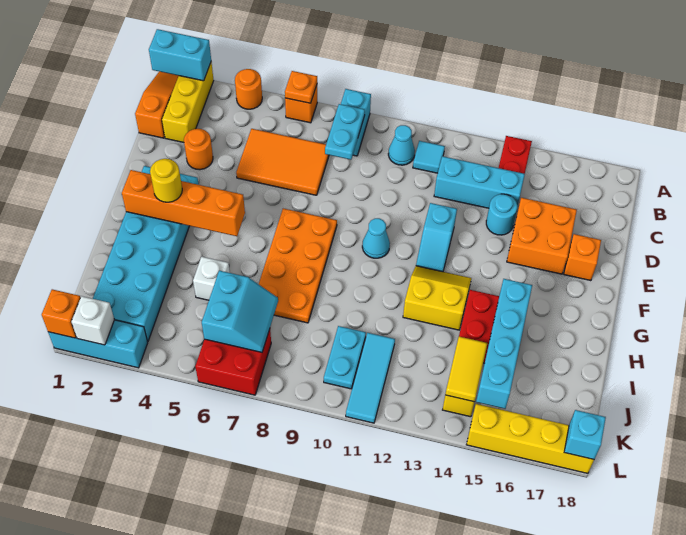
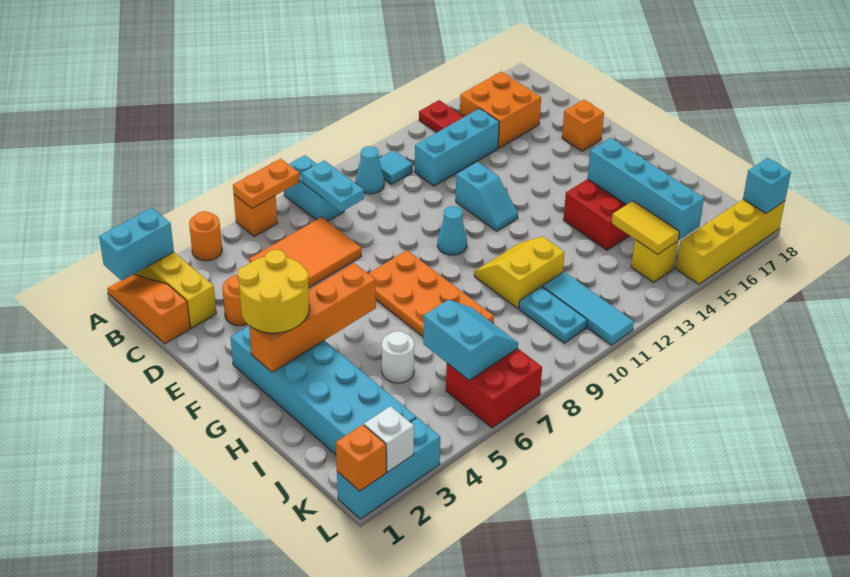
orange plate A6 level 2 -> orange plate A6:A7 level 2
cyan round brick D14 level 1 -> none
orange brick D15:E16 level 1 -> orange brick B15:C16 level 1
yellow round brick G3 level 3 -> yellow round brick F2:G3 level 3
yellow slope G12:H13 level 1 top H -> yellow slope H10:I11 level 1 top I
white brick I5 level 1 -> white round brick I5 level 1

